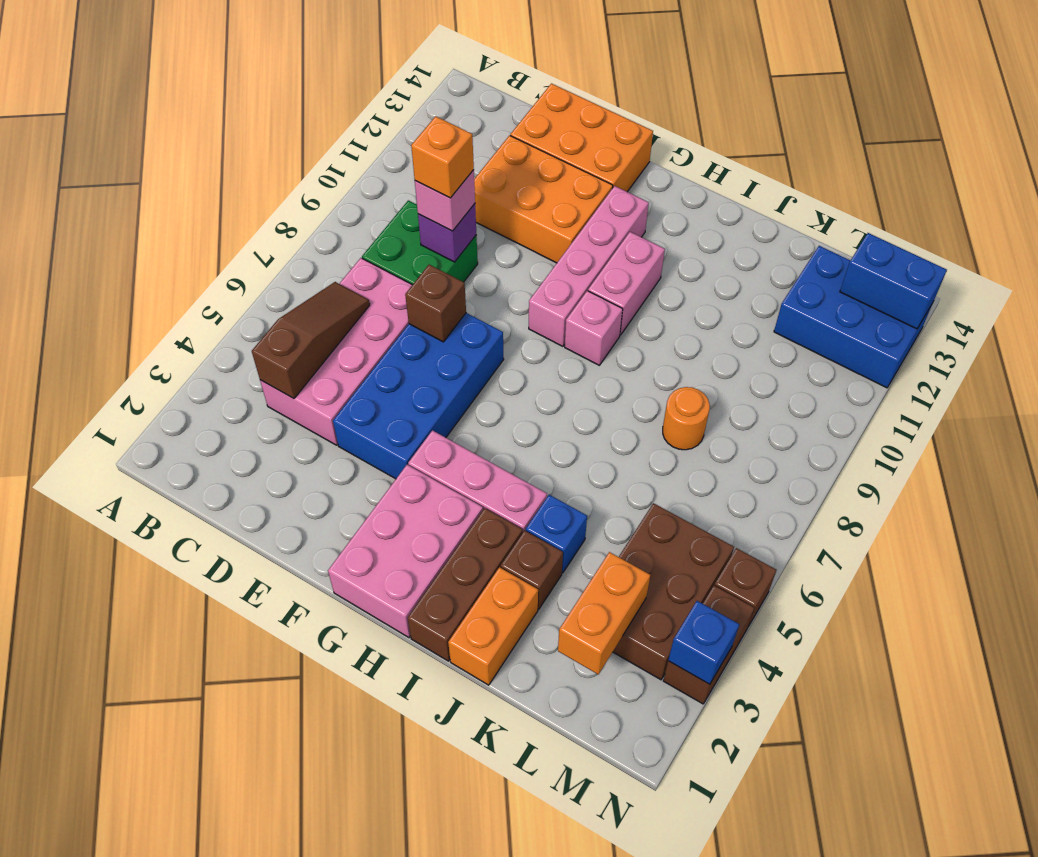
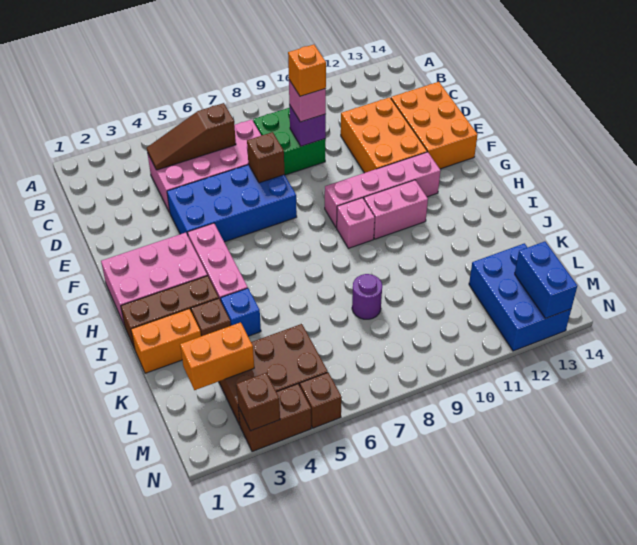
brown slope C4:C6 level 2 top 4 -> brown slope C4:C6 level 2 top 6
orange round brick K8 level 1 -> purple round brick K8 level 1
blue brick N3 level 2 -> brown brick N3 level 2

